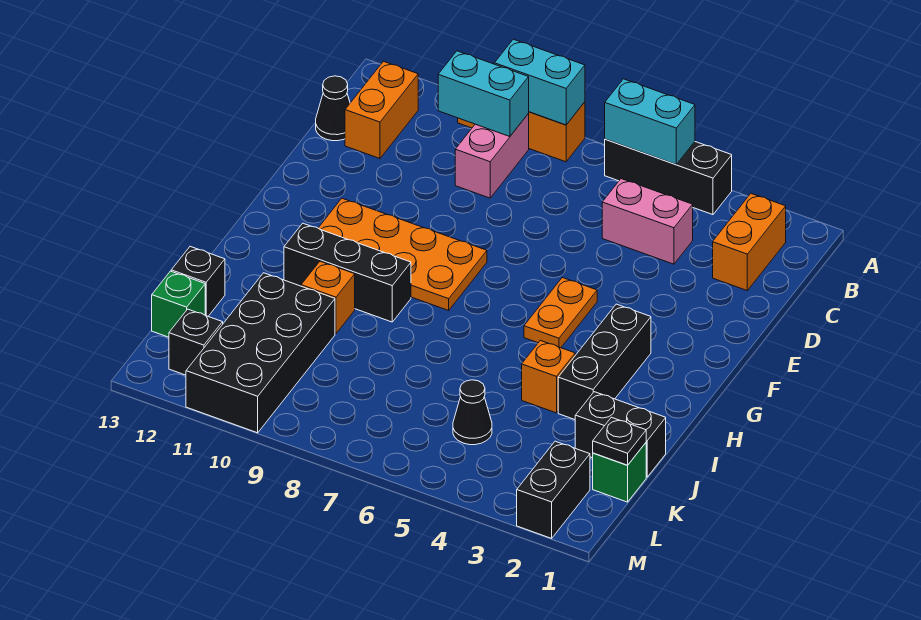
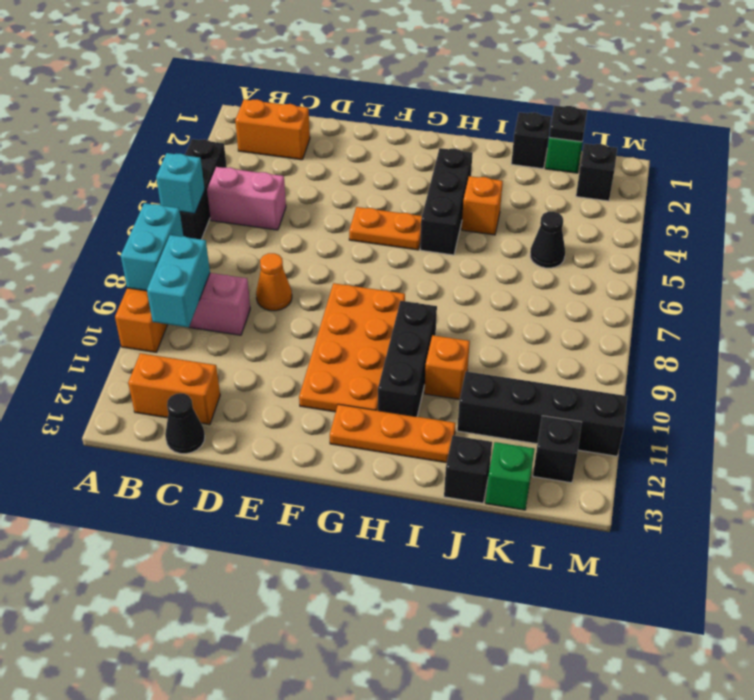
cyan brick A5:A6 level 2 -> cyan brick A6 level 2
pink brick C4:C5 level 1 -> pink brick B5:C5 level 1
none -> orange cone D8 level 1
black brick G3:I3 level 1 -> black brick H3:H5 level 1
none -> orange plate G12:I12 level 1
black brick J1:J2 level 1 -> black brick J1 level 1
black brick J10:M11 level 1 -> black brick J11:M11 level 1
black brick L2:M2 level 1 -> black brick L2 level 1

